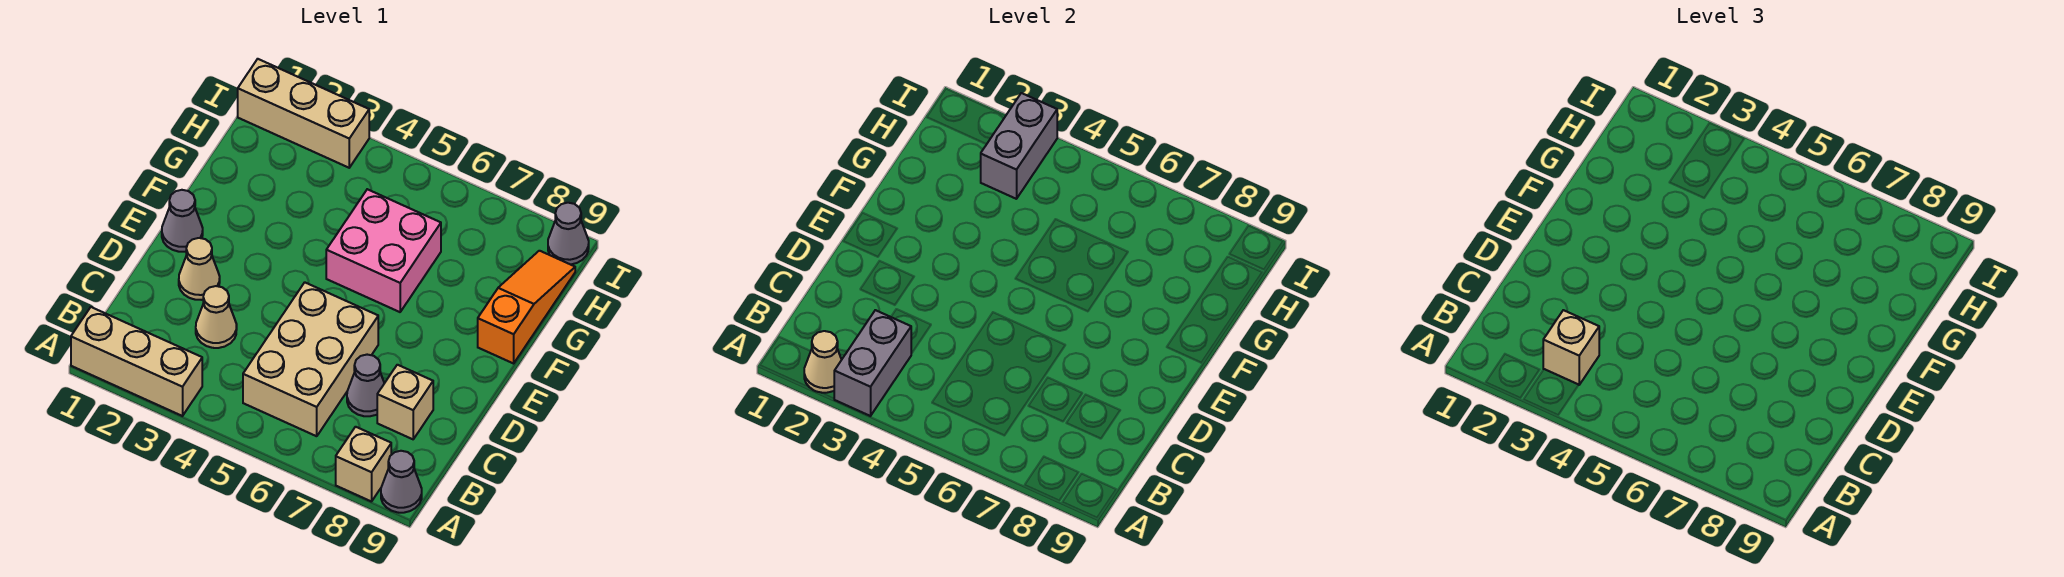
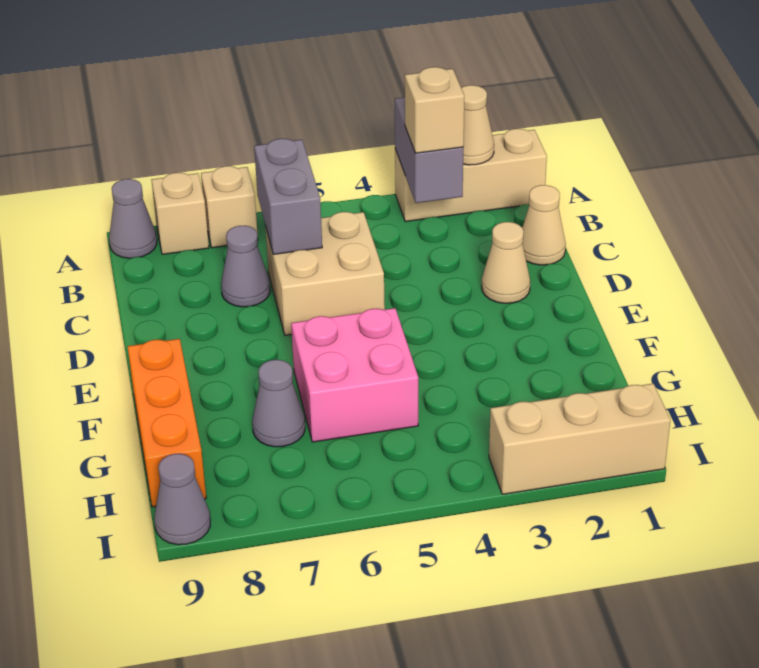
tan brick B5:D6 level 1 -> tan brick C5:D6 level 1
tan cone C3 level 1 -> tan cone C1 level 1
tan brick C8 level 1 -> tan brick A7 level 1
grey cone E1 level 1 -> grey cone G7 level 1
orange slope F9:H9 level 1 top F -> orange brick F9:H9 level 1
grey brick H3:I3 level 2 -> grey brick B6:C6 level 2

